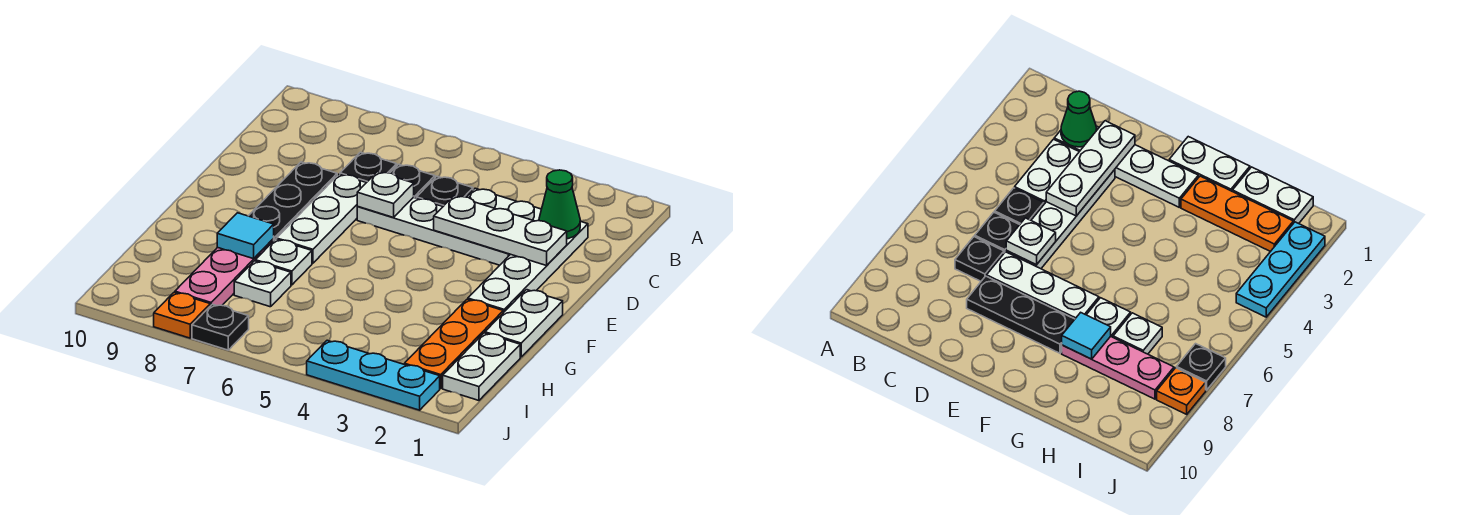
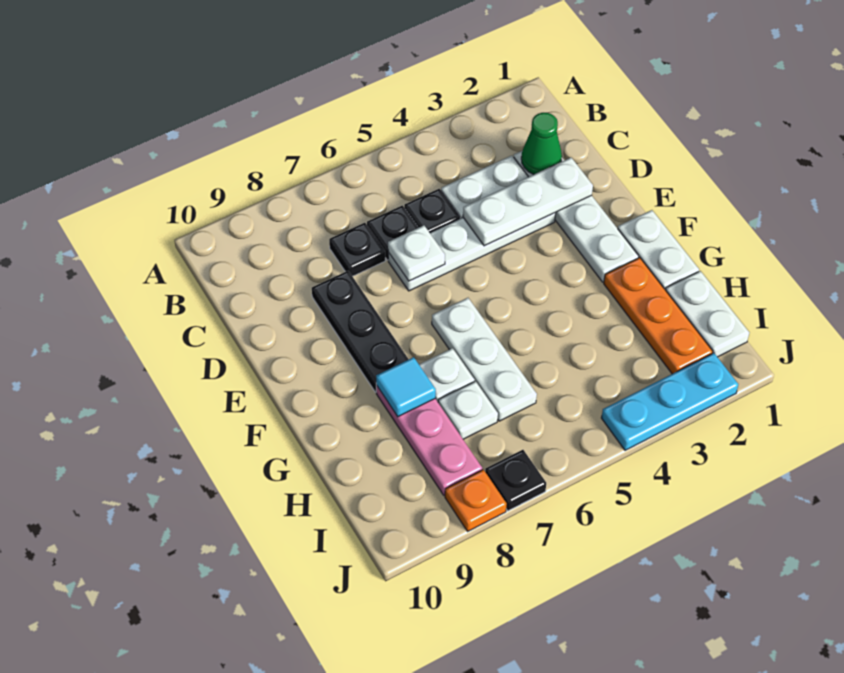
white plate D7:F7 level 1 -> white plate F6:H6 level 1

